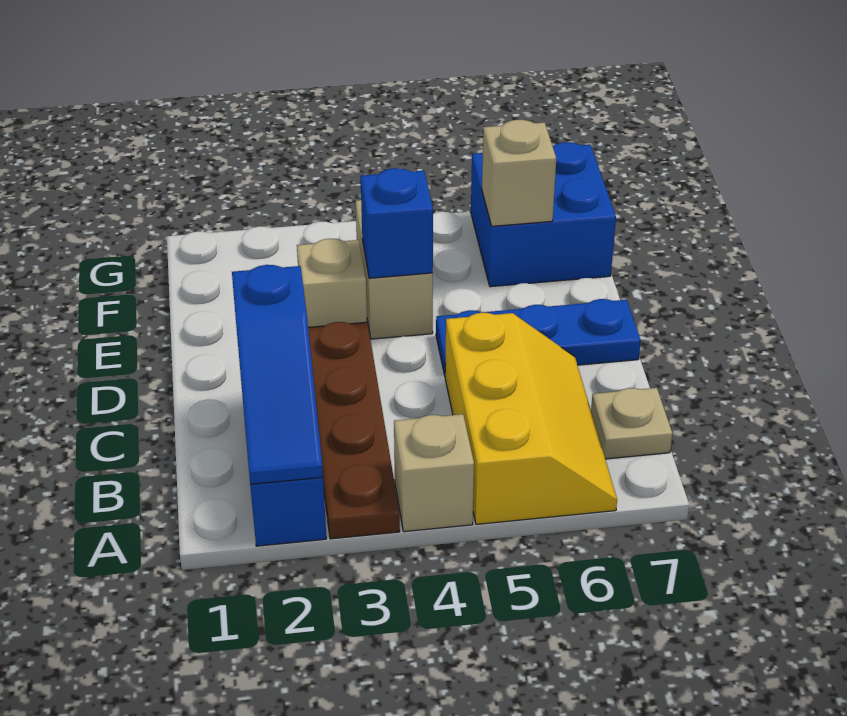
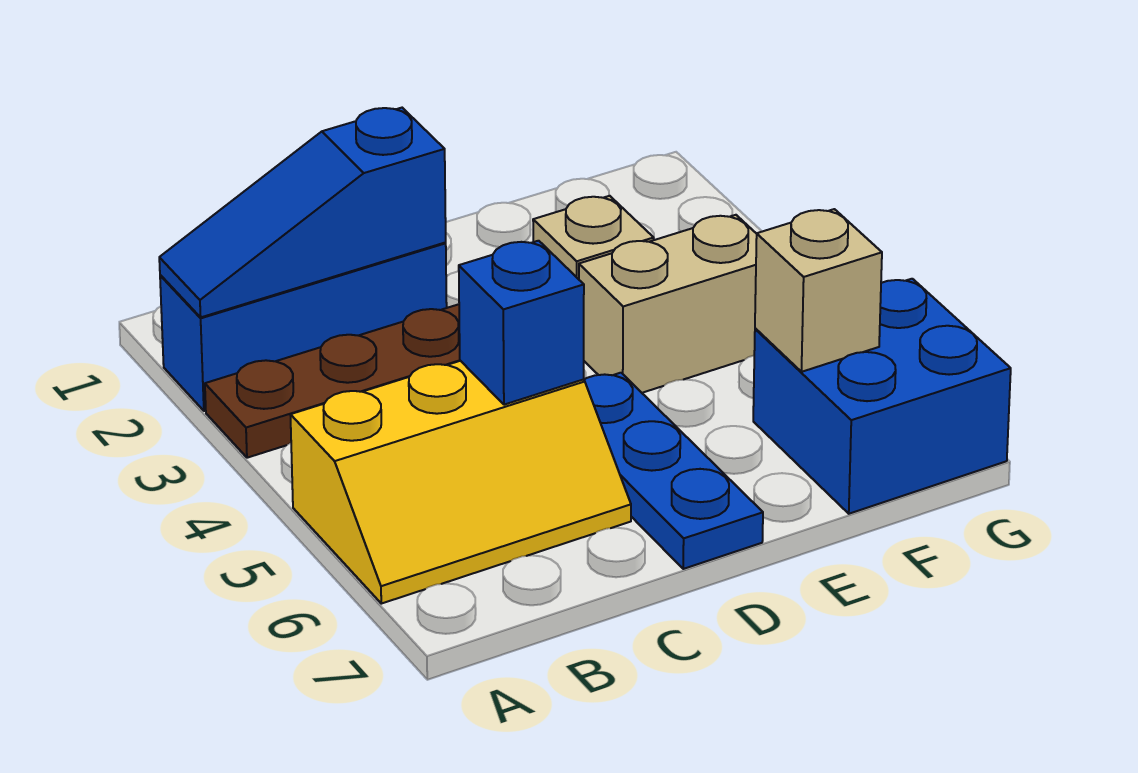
tan brick A4 level 1 -> none
tan plate B7 level 1 -> none
blue brick E4 level 2 -> blue brick C5 level 2

